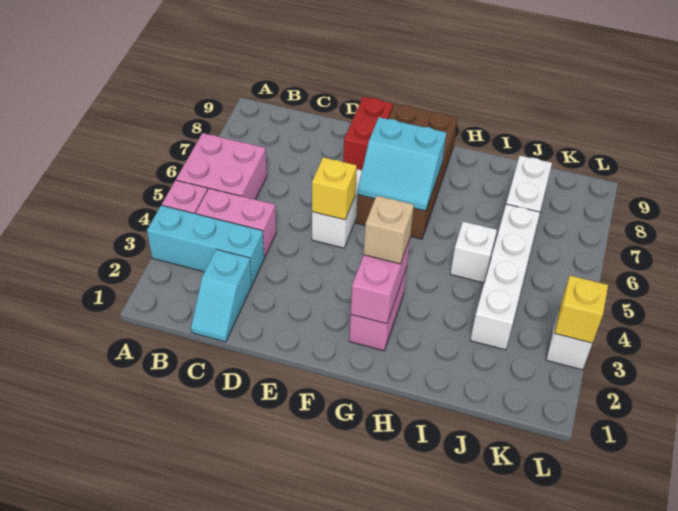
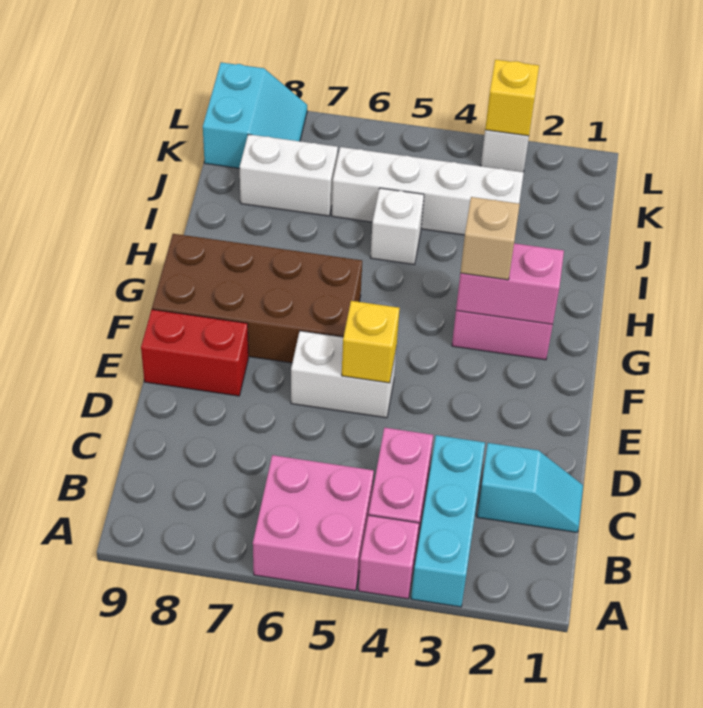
cyan slope F6:G7 level 2 top 7 -> cyan slope K8:L9 level 1 top 9

